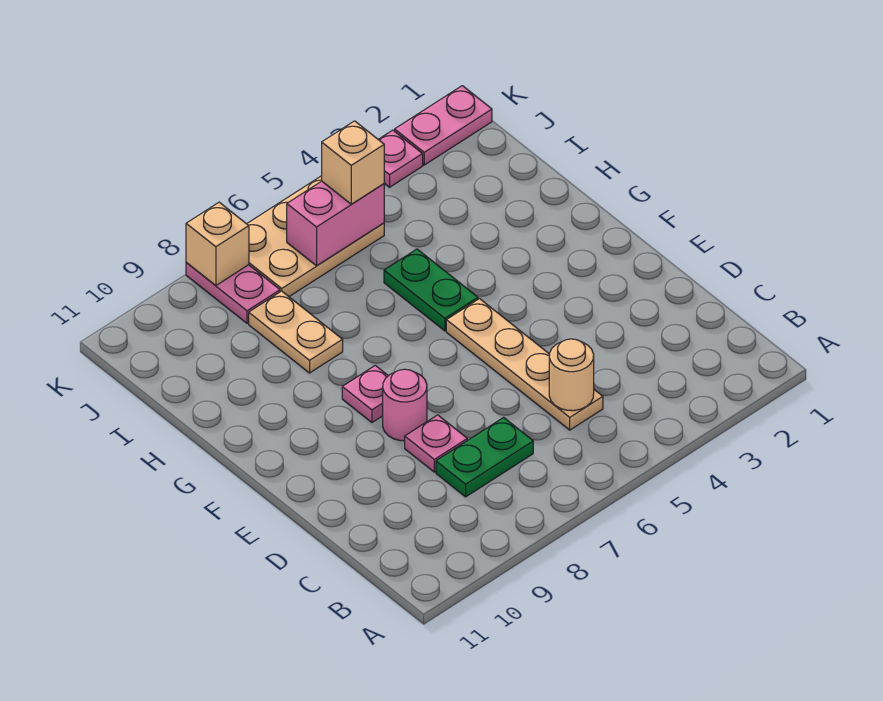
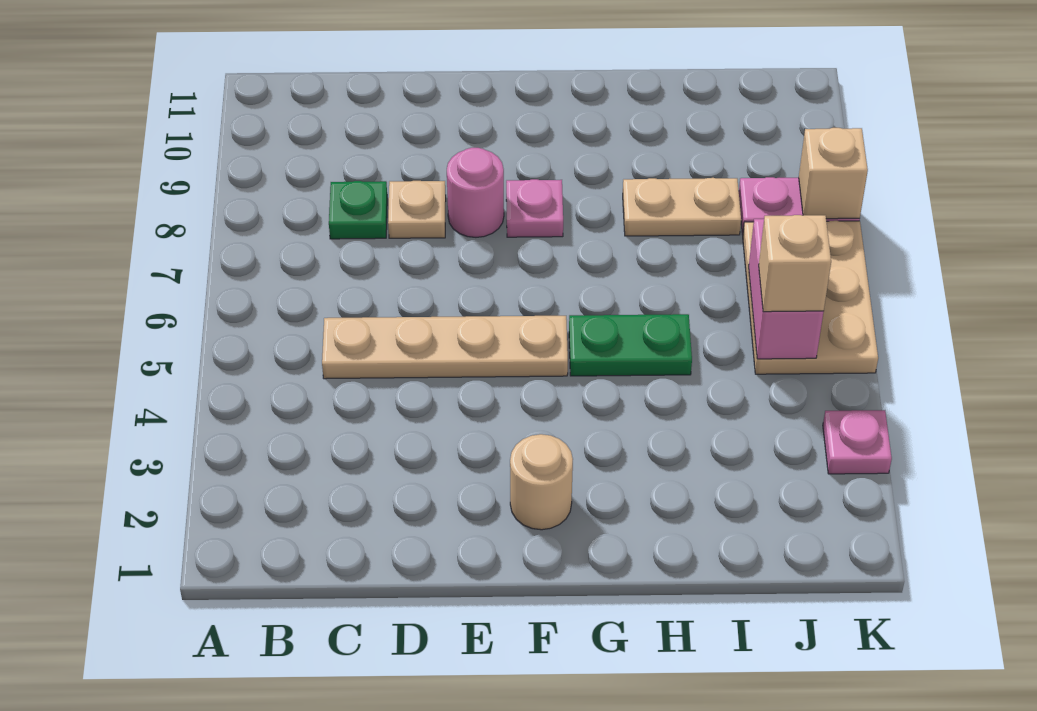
tan round brick C5 level 2 -> tan round brick F2 level 1
green plate C7:C8 level 1 -> green plate C8 level 1
pink plate D8 level 1 -> tan plate D8 level 1
pink plate K1:K2 level 1 -> none

